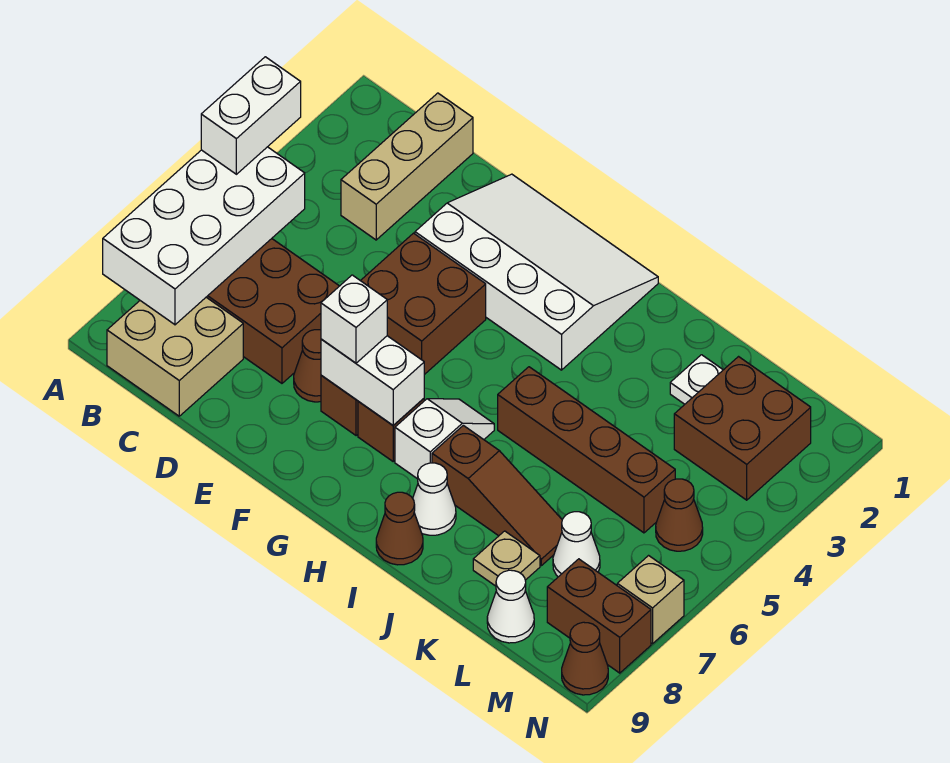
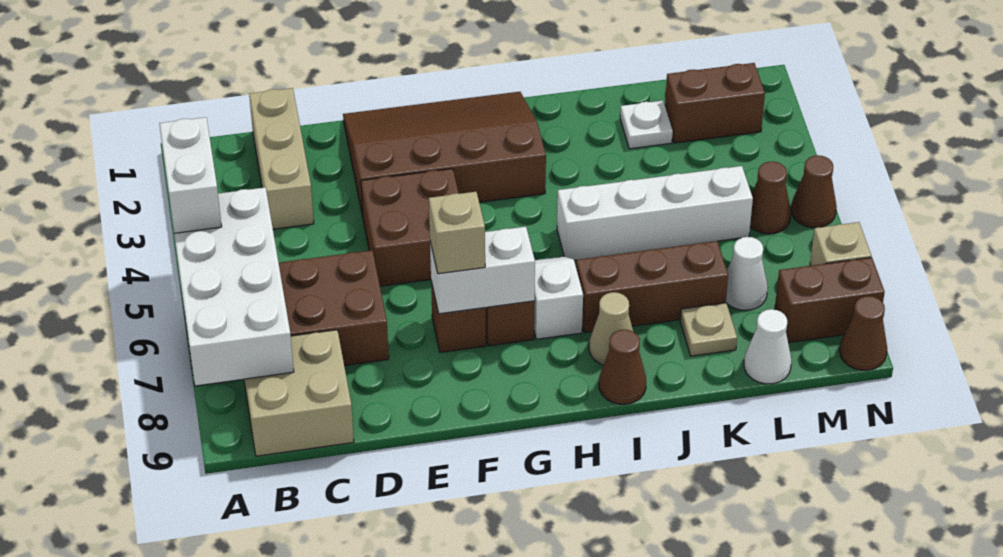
white slope E1:H3 level 1 top 3 -> brown slope E1:H3 level 1 top 3
brown cone E7 level 1 -> brown cone N5 level 1
white brick F7 level 3 -> tan brick F7 level 3
brown brick I5:L5 level 1 -> white brick I5:L5 level 1
brown slope I7:K7 level 1 top I -> brown brick I7:K7 level 1
white cone I8 level 1 -> tan cone I8 level 1
brown brick L2:M3 level 1 -> brown brick L2:M2 level 1

